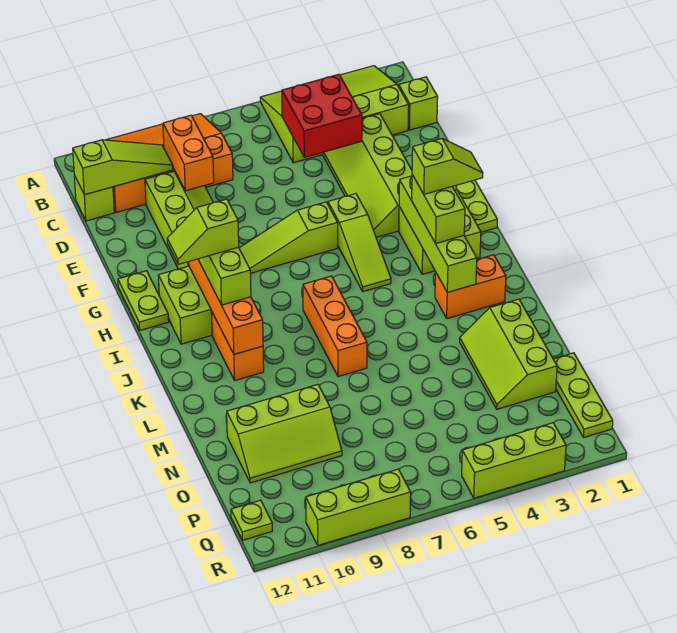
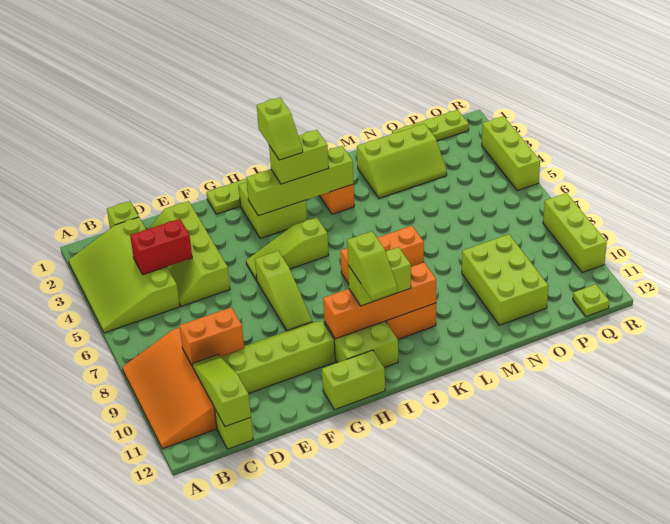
red brick C4:D5 level 2 -> red brick C4:D4 level 2
lime slope D3:G4 level 1 top 3 -> lime slope D2:E5 level 1 top E
lime slope G5:I5 level 1 top G -> lime slope G5:I5 level 1 top I
lime plate G12:H12 level 1 -> lime brick G12:H12 level 1
lime slope I2:I3 level 4 top 3 -> lime slope I2:I3 level 4 top 2
lime slope N9:O11 level 1 top N -> lime brick N9:O11 level 1

